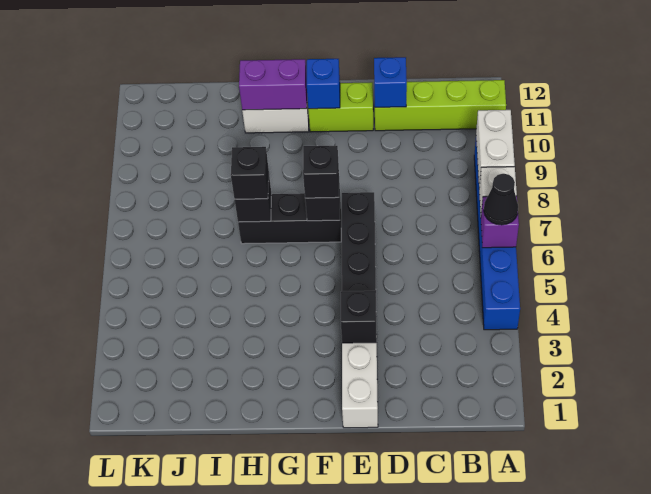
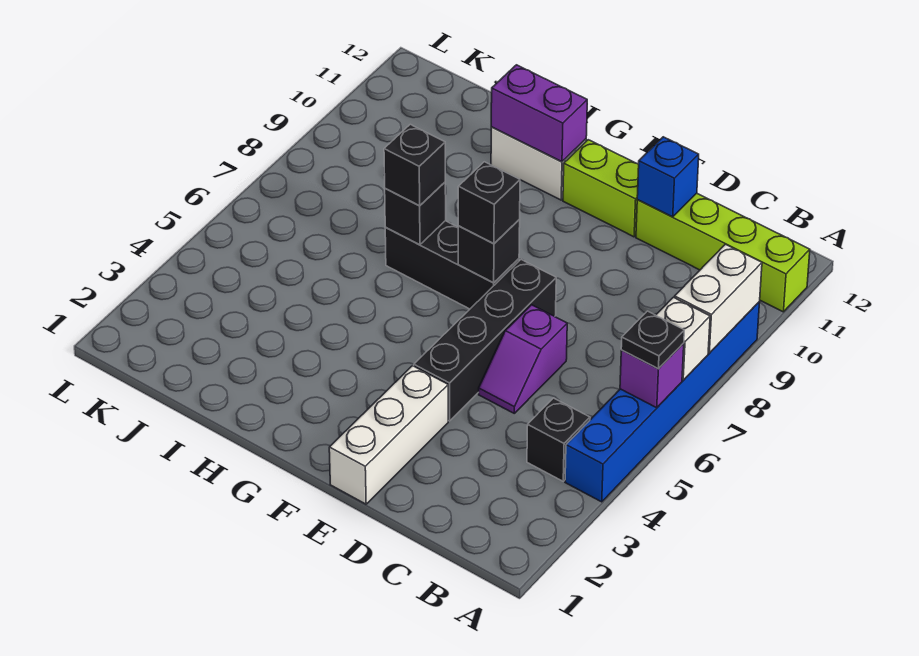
black cone A6 level 3 -> black plate A6 level 3
none -> purple slope D5:D6 level 1 top 6
black brick E3 level 2 -> black brick B4 level 1
blue brick F11 level 2 -> none

